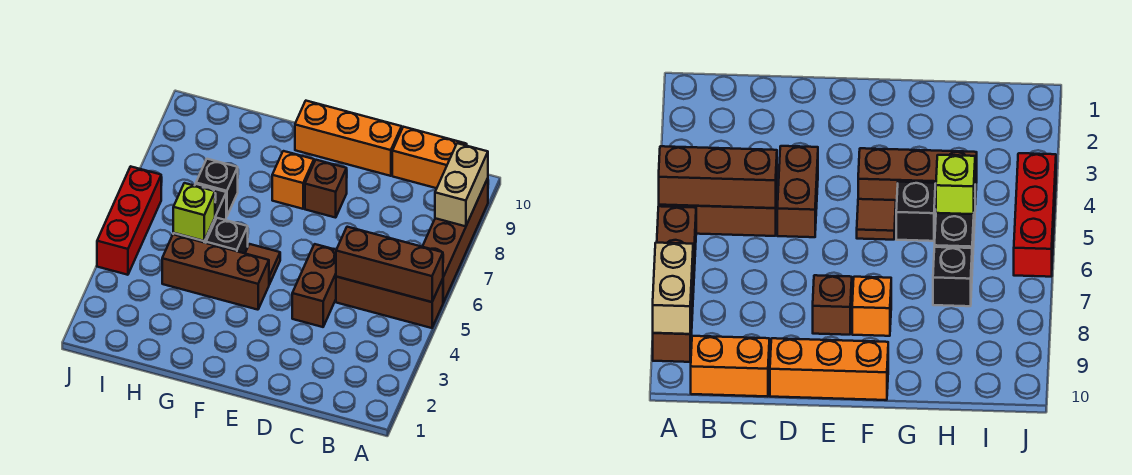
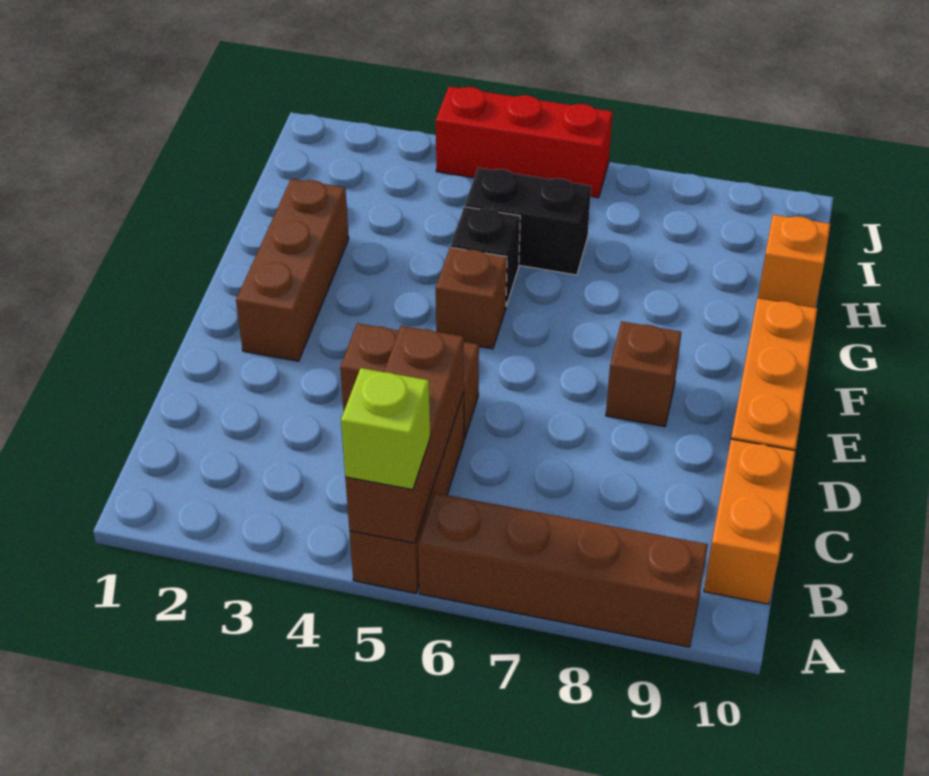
tan brick A8:A9 level 2 -> none
brown brick F4:H4 level 1 -> brown brick E2:G2 level 1
brown tile F5 level 1 -> brown brick F5 level 1
orange brick F8 level 1 -> orange brick H10 level 1
lime brick H5 level 2 -> lime brick A5 level 3
black brick H7 level 1 -> none

